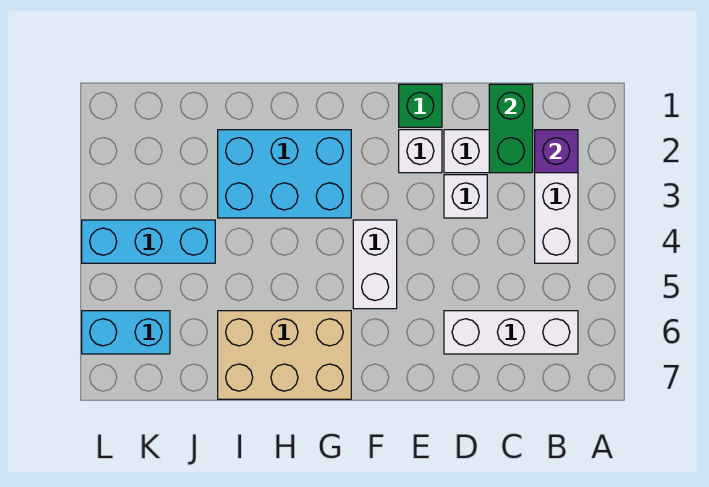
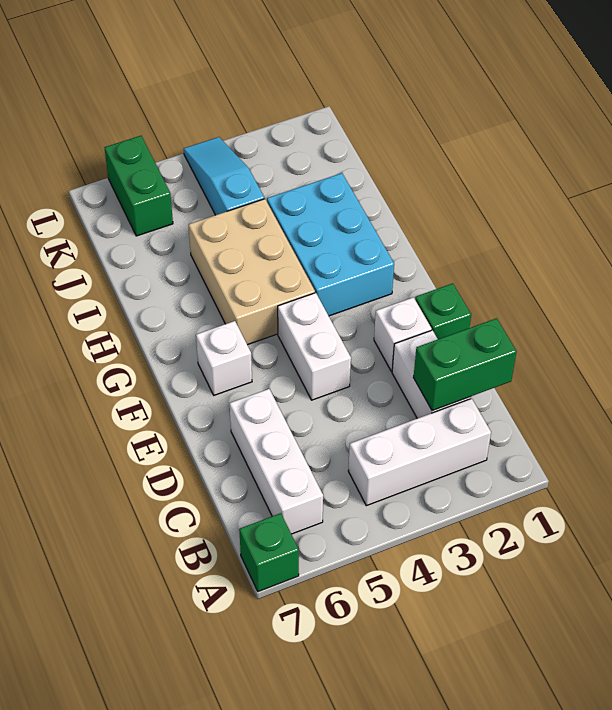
none -> green brick A7 level 1
purple brick B2 level 2 -> none
white brick D3 level 1 -> white brick F6 level 1
white brick F4:F5 level 1 -> white brick E4:F4 level 1
tan brick G6:I7 level 1 -> tan brick G4:I5 level 1
cyan brick J4:L4 level 1 -> cyan slope J4:L4 level 1 top J
cyan brick K6:L6 level 1 -> green brick K6:L6 level 1

